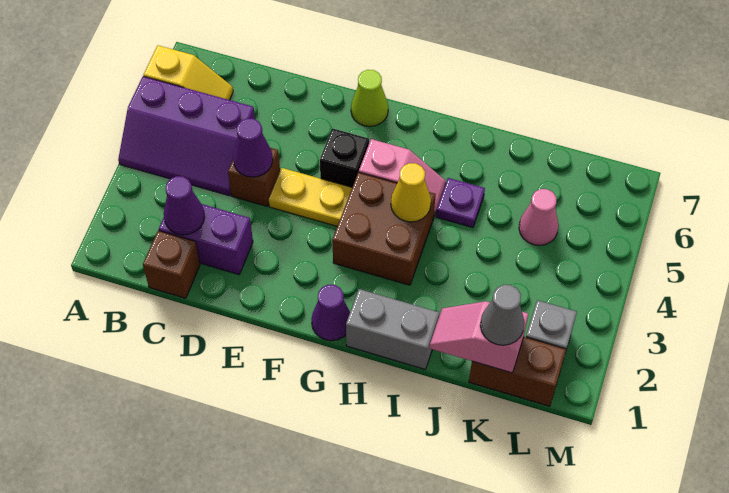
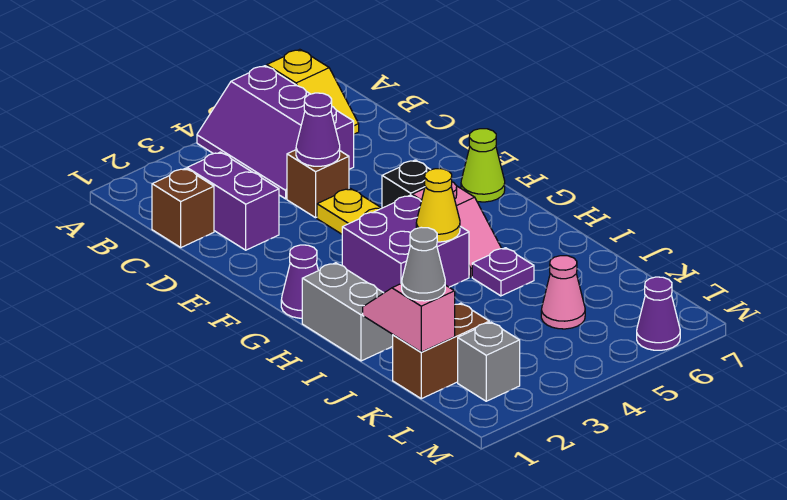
purple cone C2 level 2 -> purple cone M6 level 1
brown brick G3:H4 level 1 -> purple brick G3:H4 level 1
brown brick K1:L1 level 1 -> brown brick K1:K2 level 1

